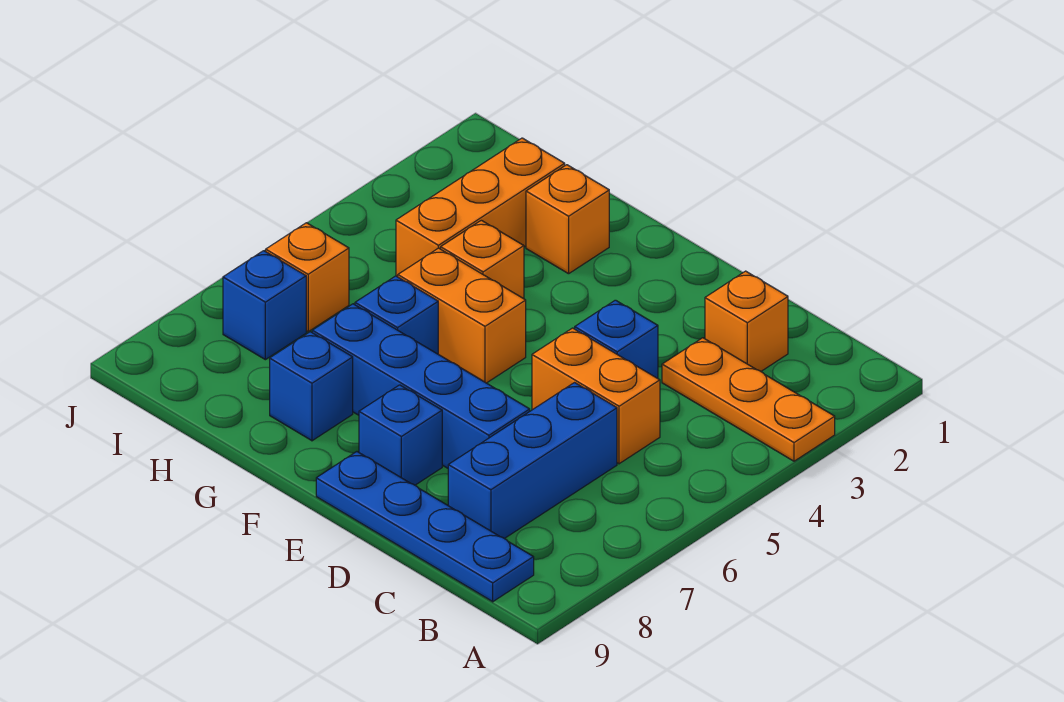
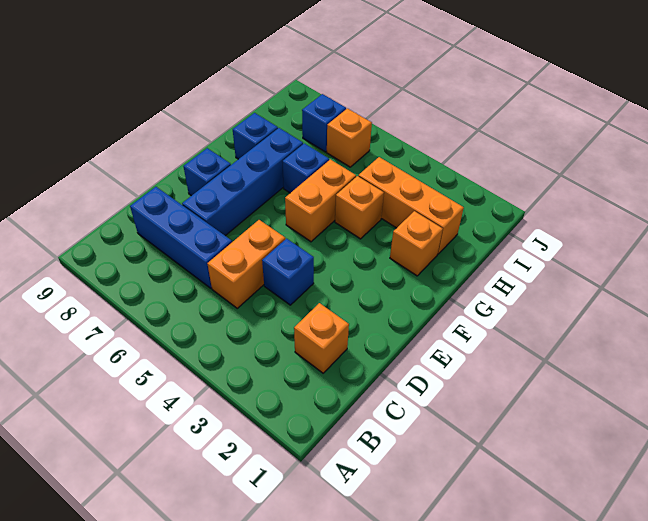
orange plate A3:C3 level 1 -> none
blue plate B9:E9 level 1 -> none

